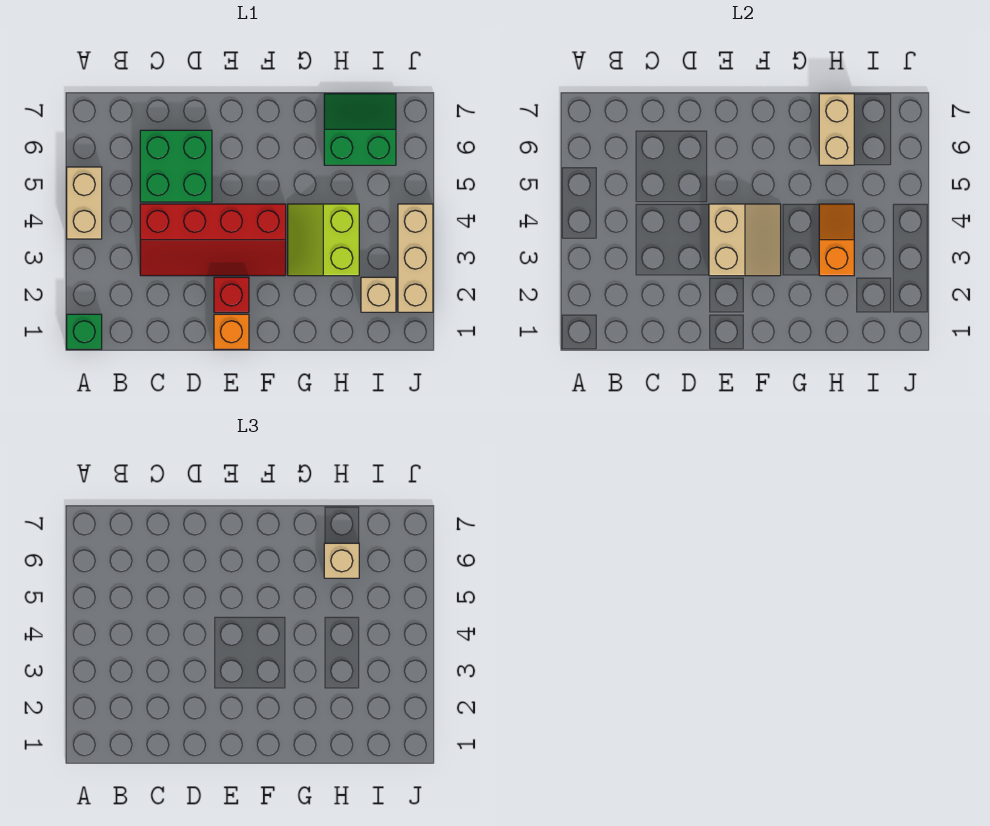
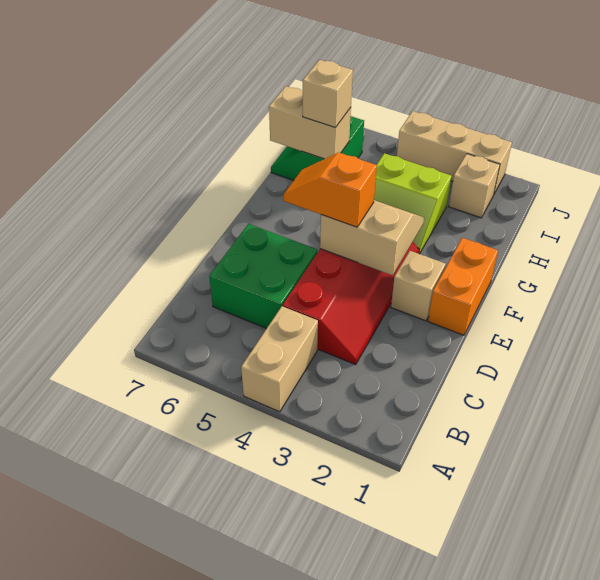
green brick A1 level 1 -> none
tan brick A4:A5 level 1 -> tan brick A4:B4 level 1
orange brick E1 level 1 -> orange brick E1:F1 level 1
red brick E2 level 1 -> tan brick E2 level 1
orange slope H3:H4 level 2 top 3 -> orange slope E4:E5 level 3 top 4

